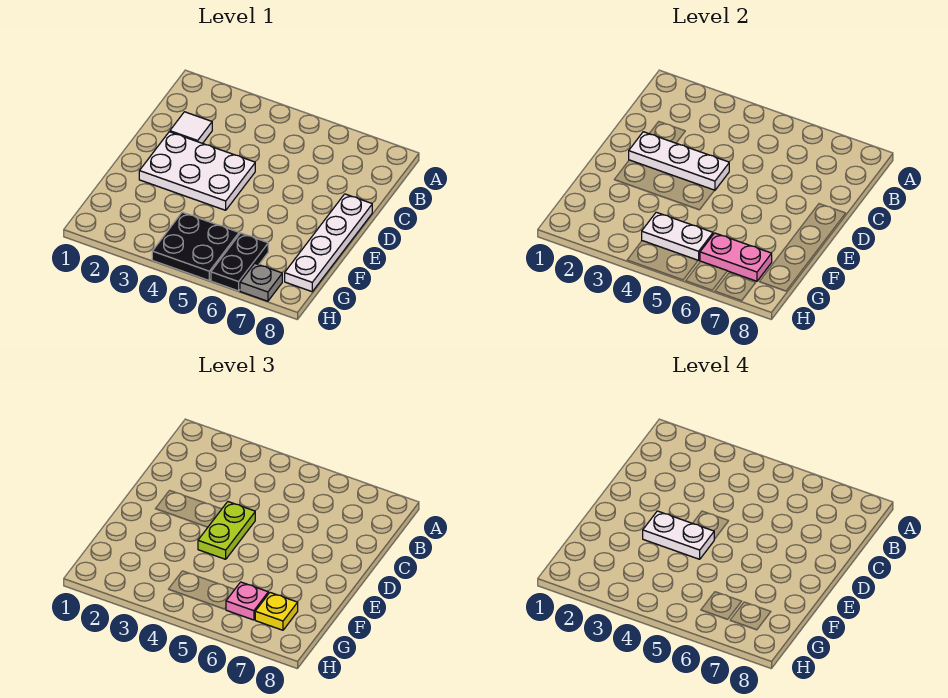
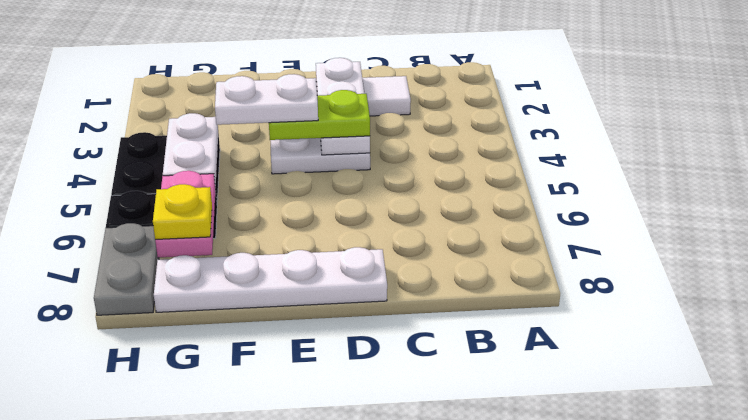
white plate E3:E4 level 4 -> white plate E4:F4 level 4
pink plate G6 level 3 -> none
grey plate H7 level 1 -> grey plate H7:H8 level 1

